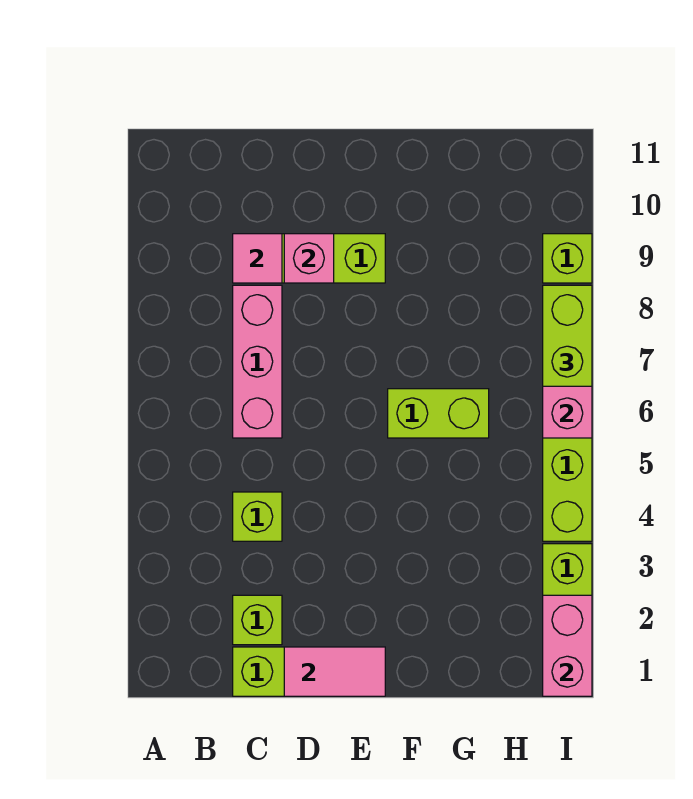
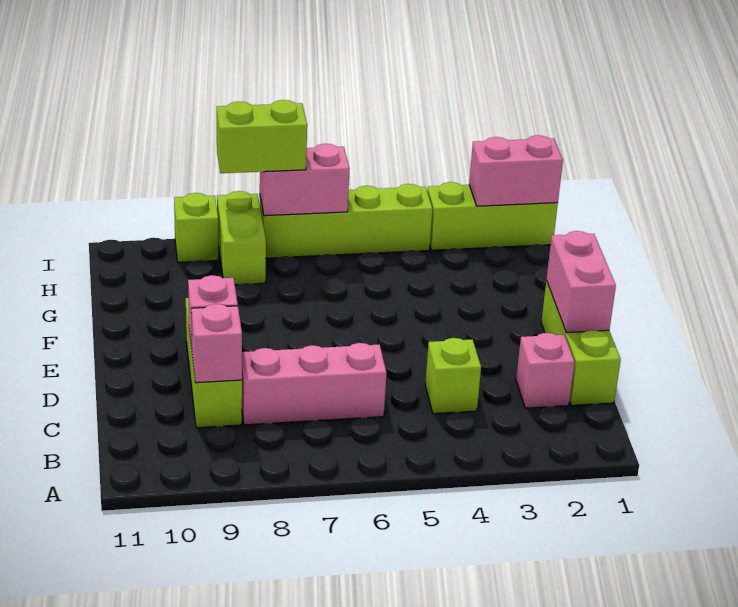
lime brick C2 level 1 -> pink brick C2 level 1
pink tile C9 level 2 -> pink brick C9 level 2
pink tile D1:E1 level 2 -> pink brick D1:E1 level 2
lime brick F6:G6 level 1 -> lime brick H8:I8 level 1

